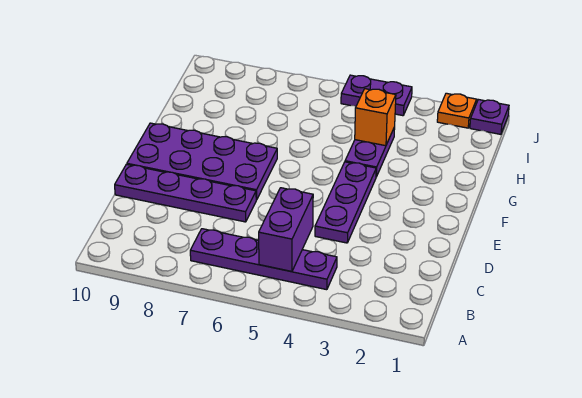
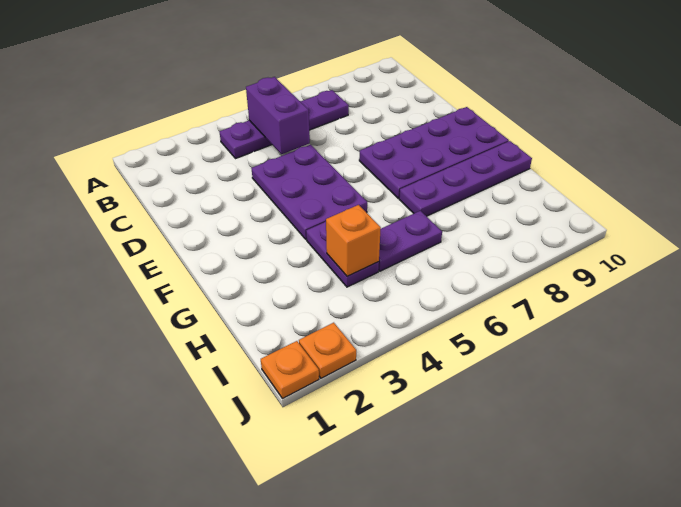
purple plate D4:F4 level 1 -> purple plate D4:F5 level 1
purple plate D7:D10 level 1 -> purple plate G7:G10 level 1
purple plate J1 level 1 -> orange plate J1 level 1
purple plate J4:J5 level 1 -> purple plate H5:H6 level 1

